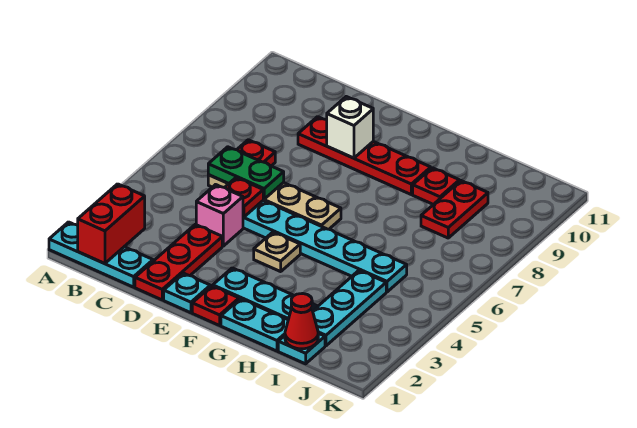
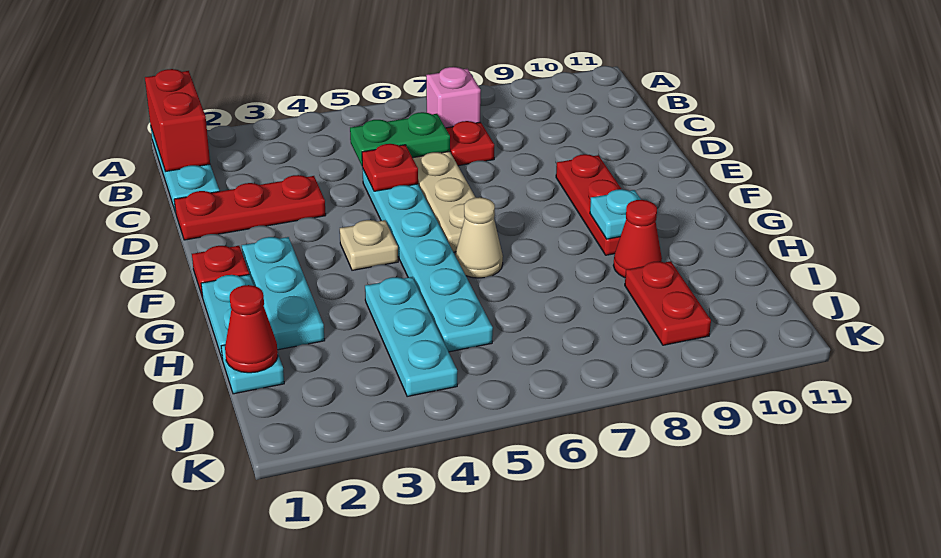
red brick B1:B2 level 2 -> red brick A1:B1 level 2
green plate C6:D6 level 2 -> green plate C5:C6 level 2
pink brick D4 level 1 -> pink brick B7 level 1
red plate D9:G9 level 1 -> red plate E9:G9 level 1
cyan plate E1 level 1 -> cyan plate G9 level 2
white brick E9 level 2 -> none
none -> tan cone G6 level 1
red plate H9 level 1 -> red cone H9 level 1
cyan plate I2:I4 level 1 -> cyan plate H4:J4 level 1
red plate I8:I9 level 1 -> red plate I9:J9 level 1

